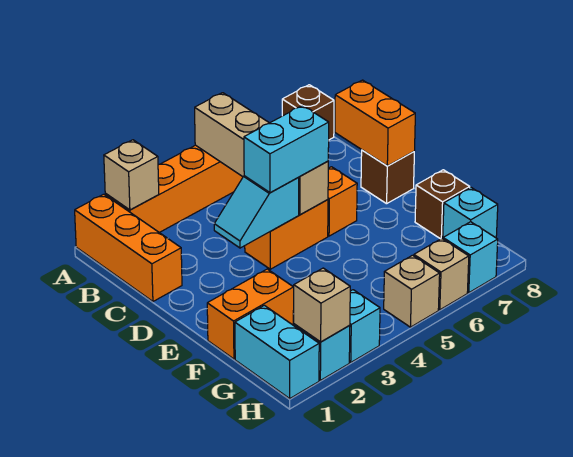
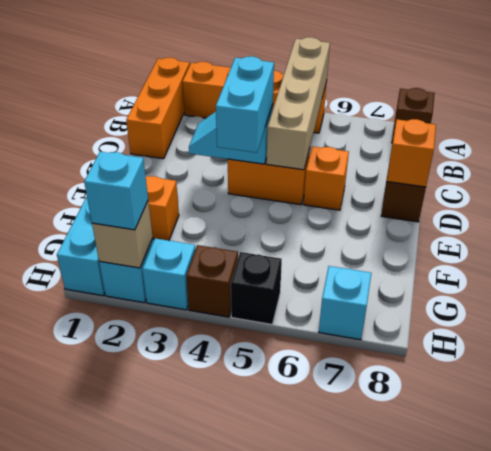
tan brick A2 level 2 -> none
orange brick C8:D8 level 2 -> orange brick D8 level 2
cyan brick D4:D5 level 3 -> cyan brick D4:E4 level 3
brown brick F8 level 1 -> brown brick H4 level 1
cyan brick G8 level 1 -> cyan brick H2 level 3
tan brick H5 level 1 -> black brick H5 level 1
tan brick H6 level 1 -> none

